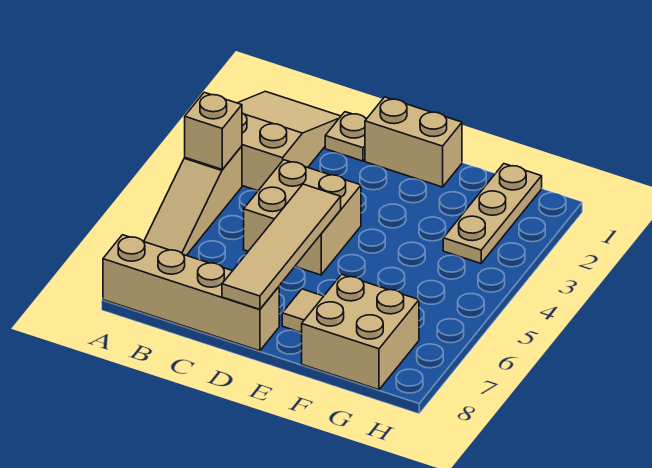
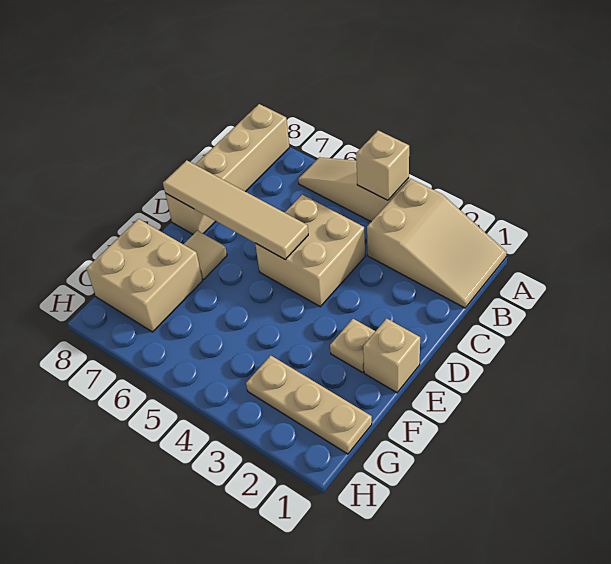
tan plate C1 level 1 -> tan plate E2 level 1
tan brick D1:E1 level 1 -> tan brick E1 level 1

